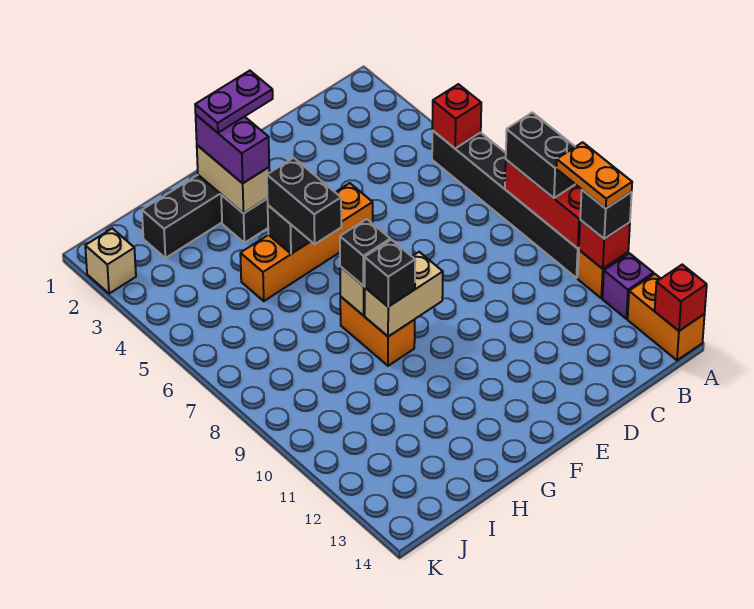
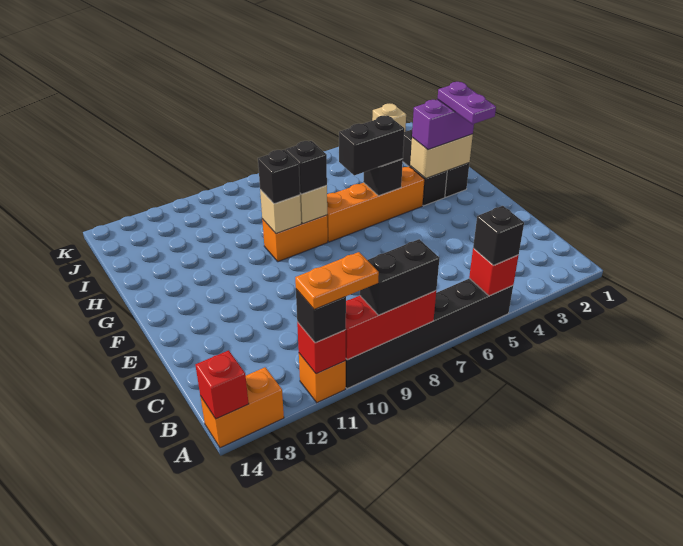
none -> black brick A5 level 3
purple brick A12 level 1 -> none
orange brick E5:H5 level 1 -> orange brick G4:G7 level 1
tan brick F9:G9 level 2 -> tan brick G9 level 2

